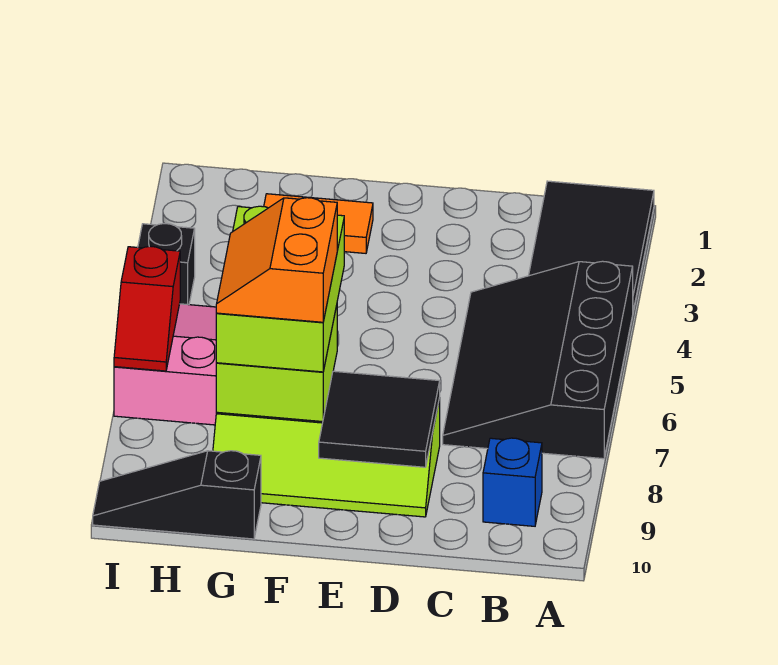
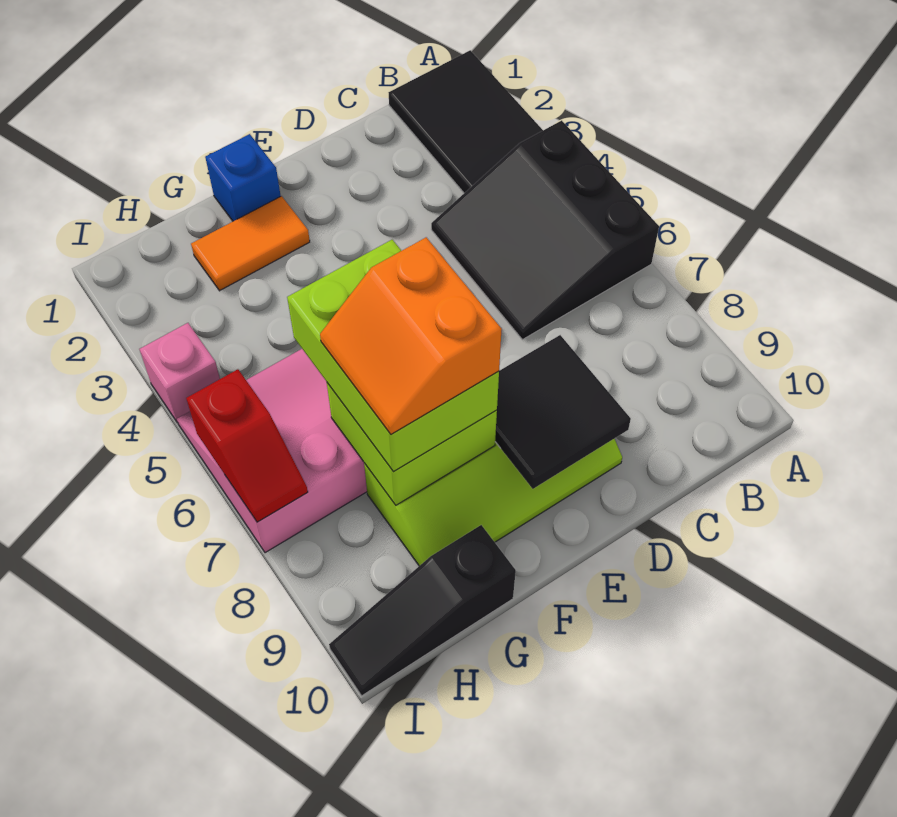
black slope A4:C7 level 1 top A -> black slope A4:C6 level 1 top A
blue brick B9 level 1 -> blue brick F1 level 1
black brick I4 level 1 -> pink brick I4 level 1

